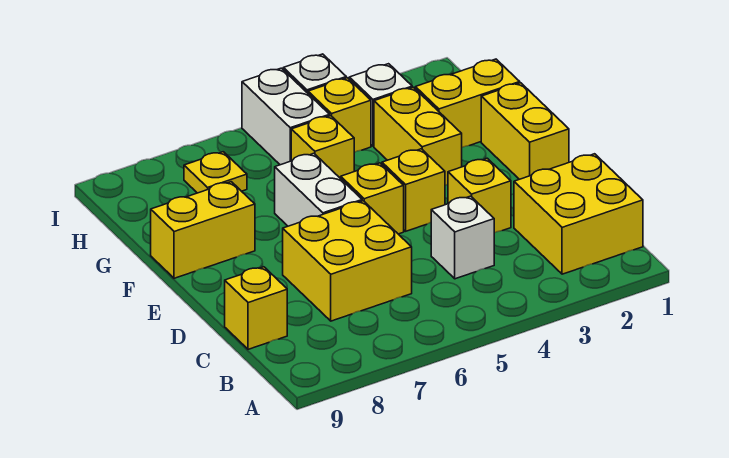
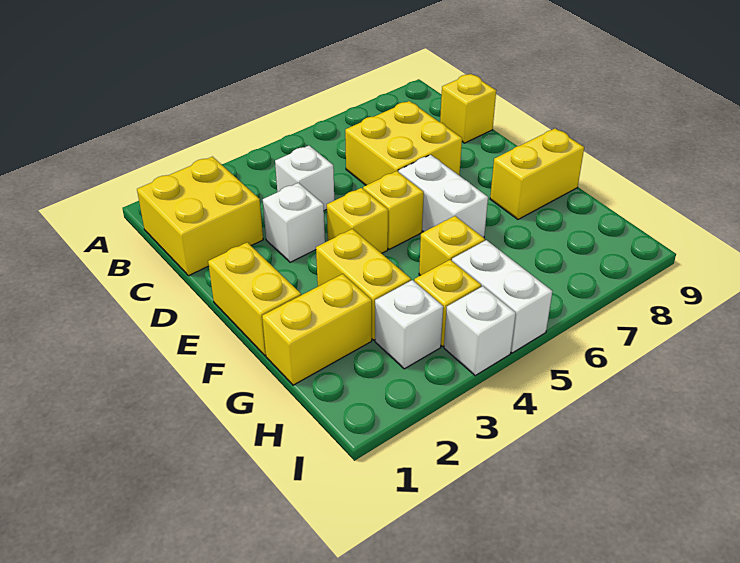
yellow brick D3 level 1 -> white brick D3 level 1
yellow plate H7 level 1 -> none

